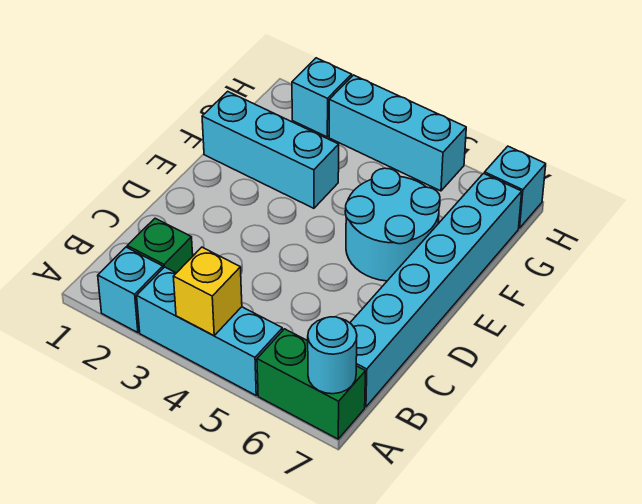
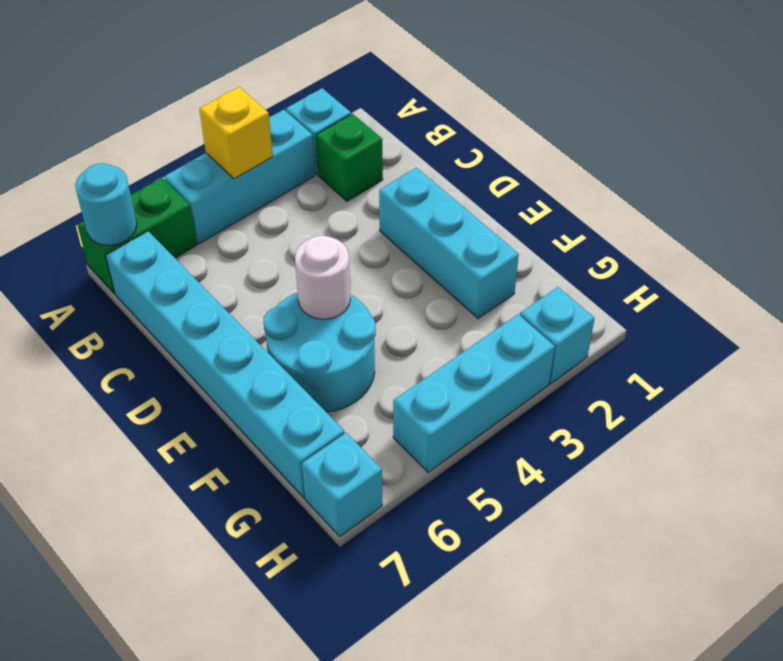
none -> white round brick E5 level 2
cyan brick F1:F3 level 1 -> cyan brick D2:F2 level 1

